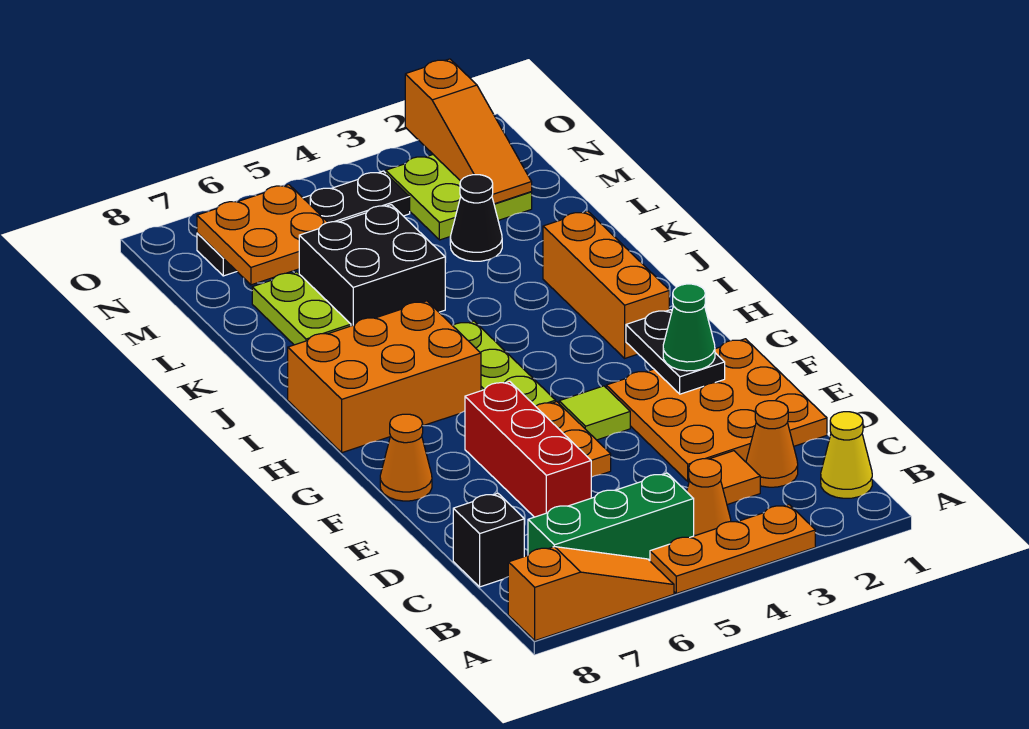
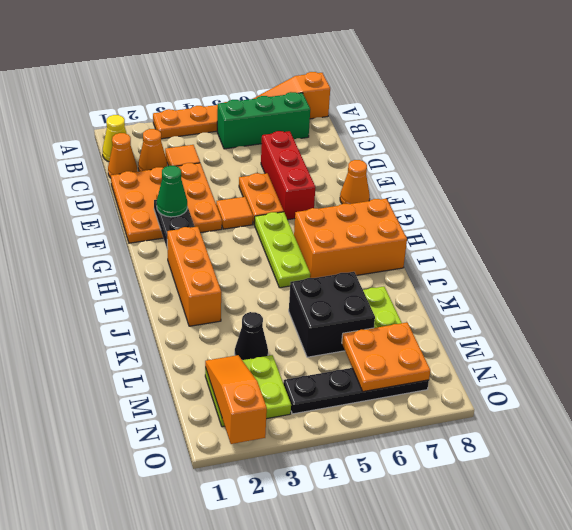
orange cone B4 level 1 -> orange cone C1 level 1
black brick C8 level 1 -> none
lime tile F4 level 1 -> orange tile F4 level 1

